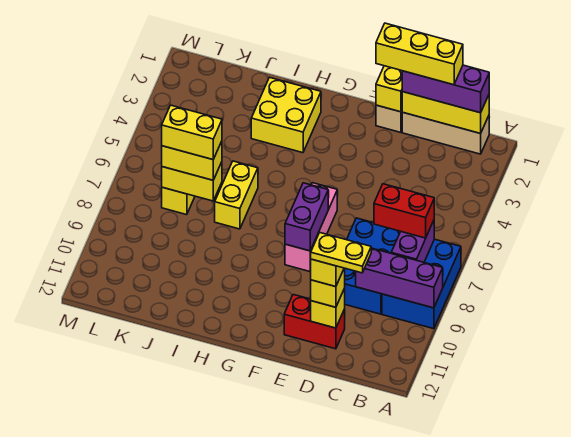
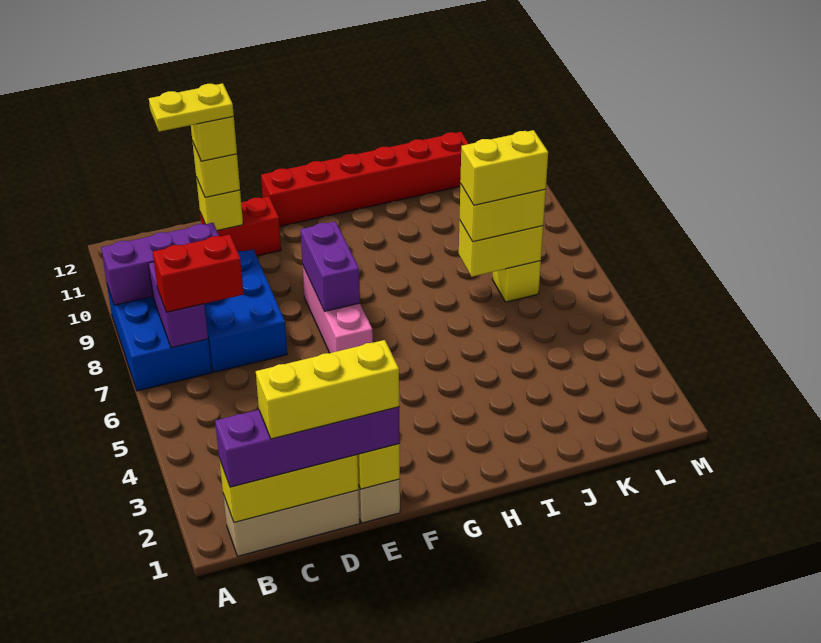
purple brick B1:D1 level 3 -> purple brick B1:E1 level 3
none -> red brick F12:K12 level 1
yellow brick H2:I3 level 1 -> none
yellow brick I6:I7 level 1 -> none

